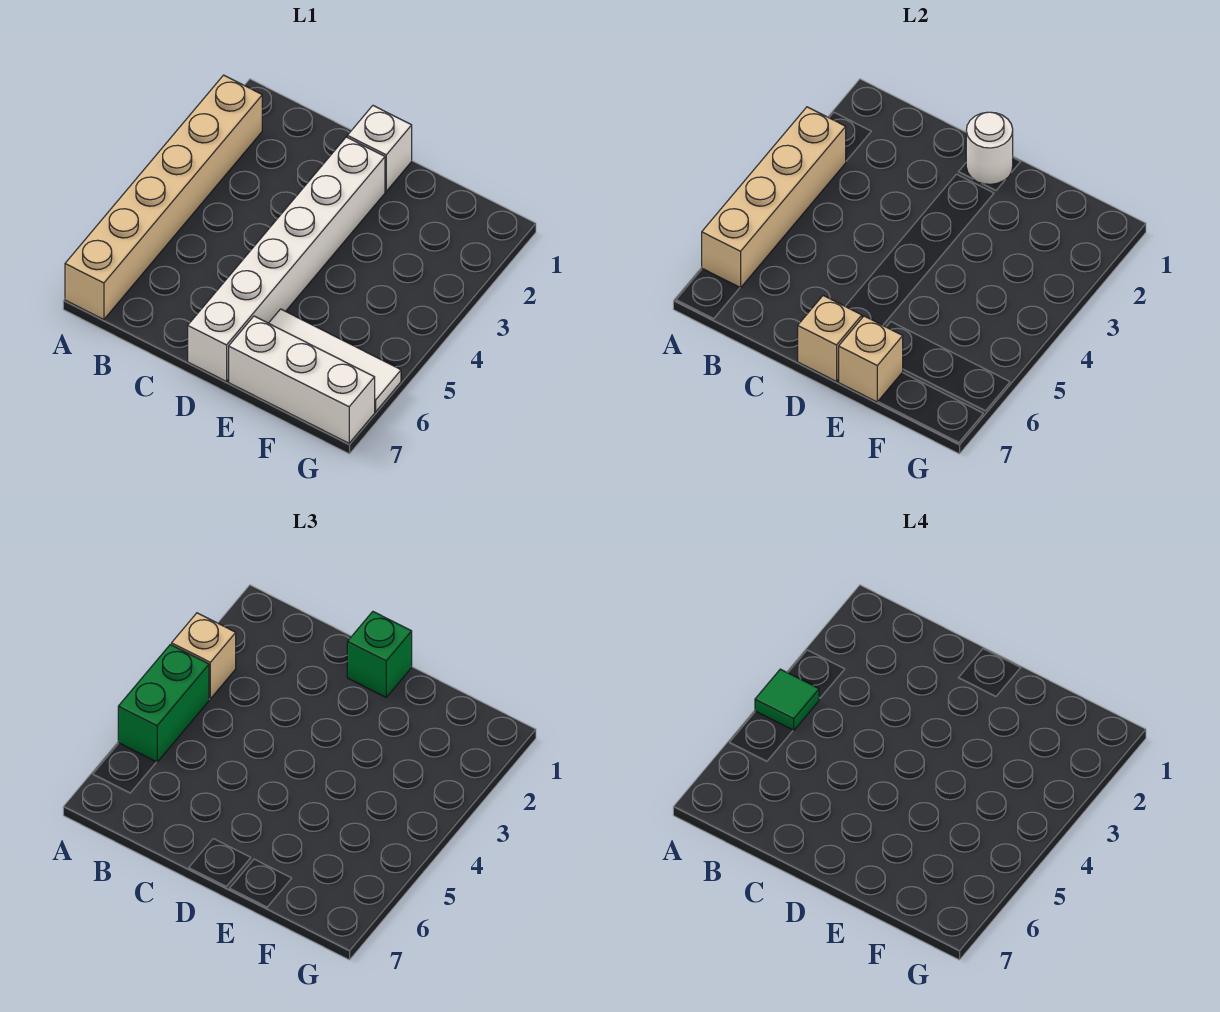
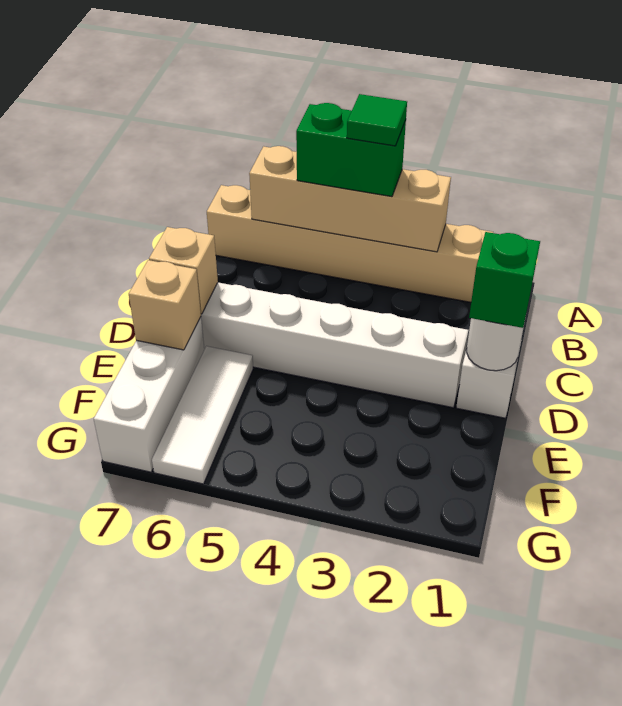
tan brick A3 level 3 -> none

